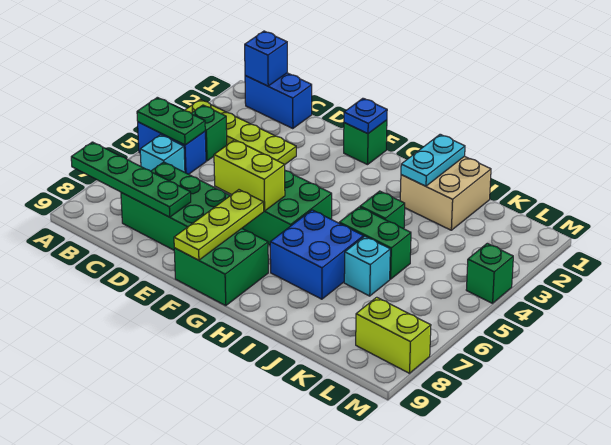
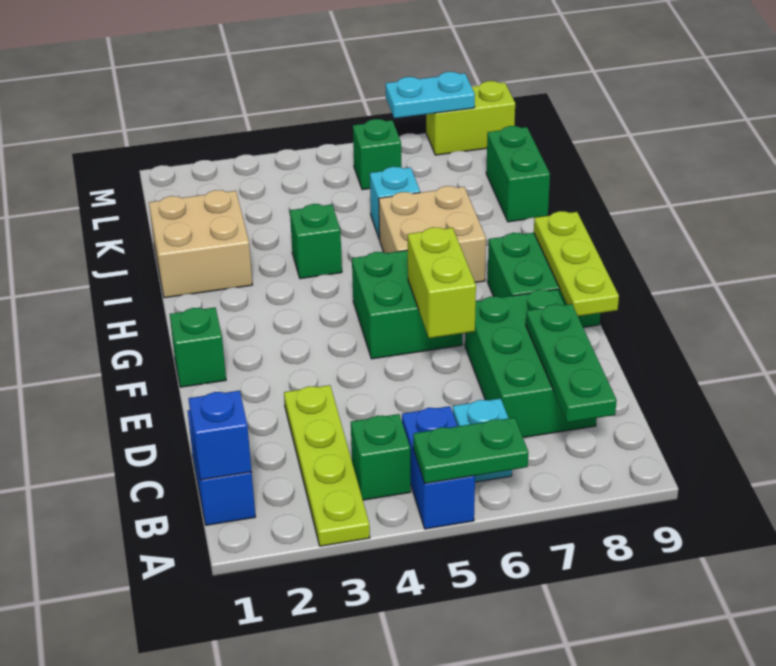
green plate A5:B5 level 2 -> green plate A5:A6 level 2
green plate A8:D8 level 2 -> green plate B8:D8 level 2
blue plate F1 level 2 -> none
lime plate F7:F9 level 2 -> lime plate E9:G9 level 2
blue brick H6:I7 level 1 -> tan brick H6:I7 level 1
cyan plate I1:I2 level 2 -> cyan plate M7:M8 level 2
green brick I5:J5 level 1 -> green brick J9:K9 level 1
lime brick L8:M8 level 1 -> lime brick M8:M9 level 1
green brick M4 level 1 -> green brick L6 level 1

